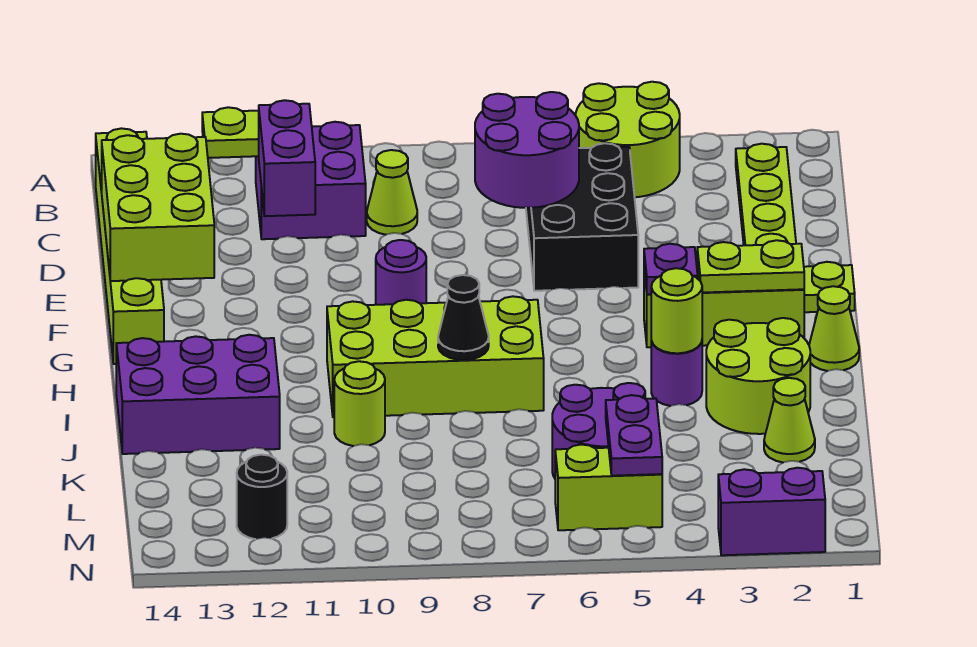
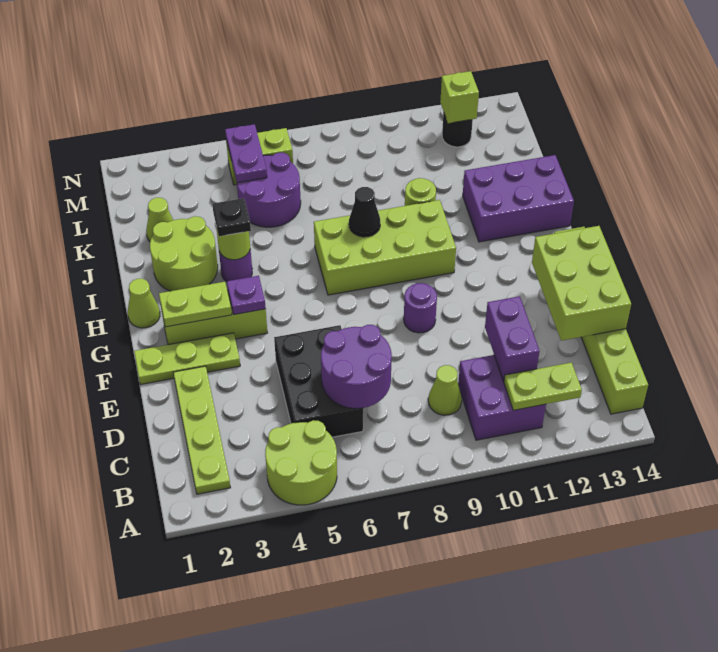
none -> black plate I4 level 3
none -> lime brick M12 level 2
purple brick N2:N3 level 1 -> none

